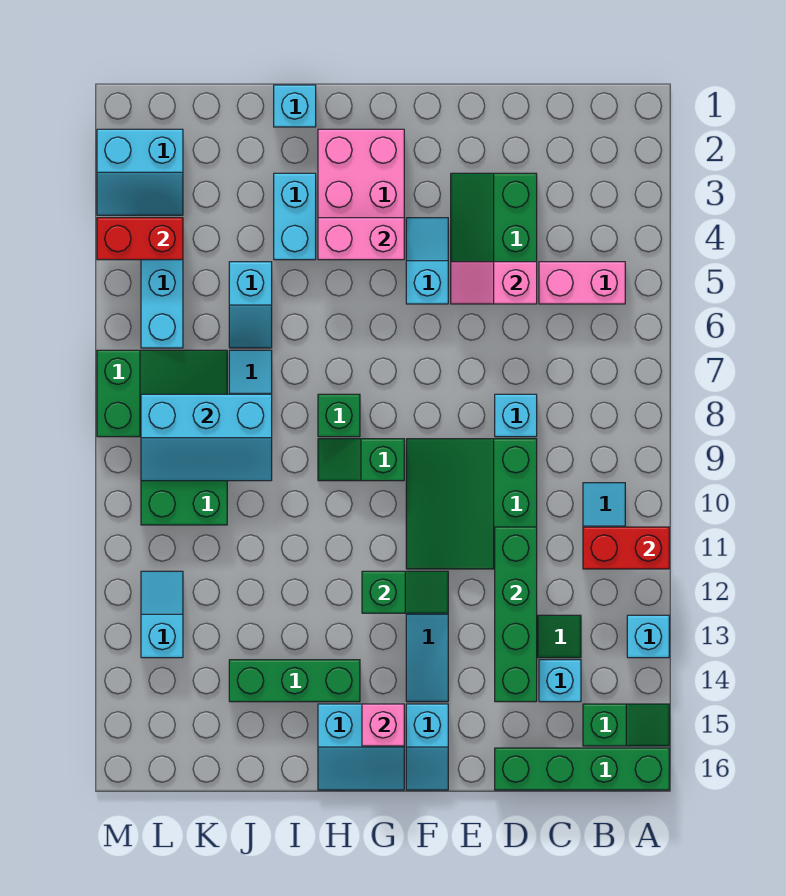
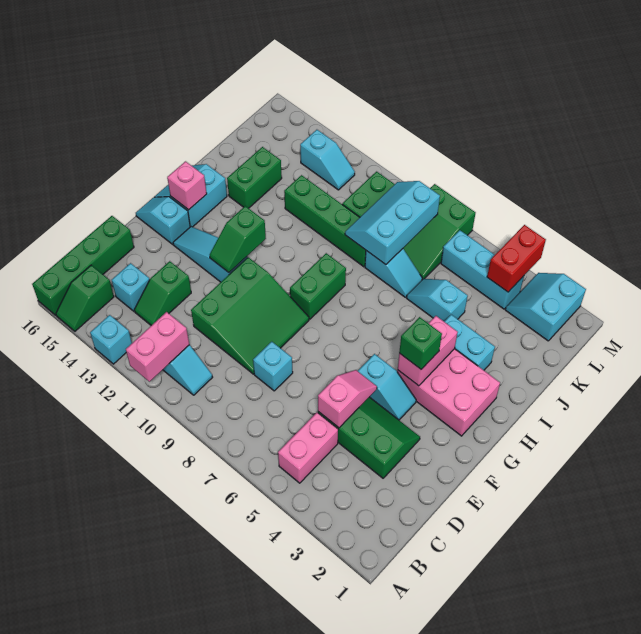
red brick A11:B11 level 2 -> pink brick A11:B11 level 2
green slope D9:F11 level 1 top D -> green slope D9:F11 level 1 top 11
green brick D11:D14 level 2 -> green brick J9:J12 level 1
green slope G9:H9 level 1 top G -> green brick G9:H9 level 1
green brick H8 level 1 -> green brick G4 level 3
green brick H14:J14 level 1 -> green brick I14:J14 level 1
cyan brick I1 level 1 -> none

